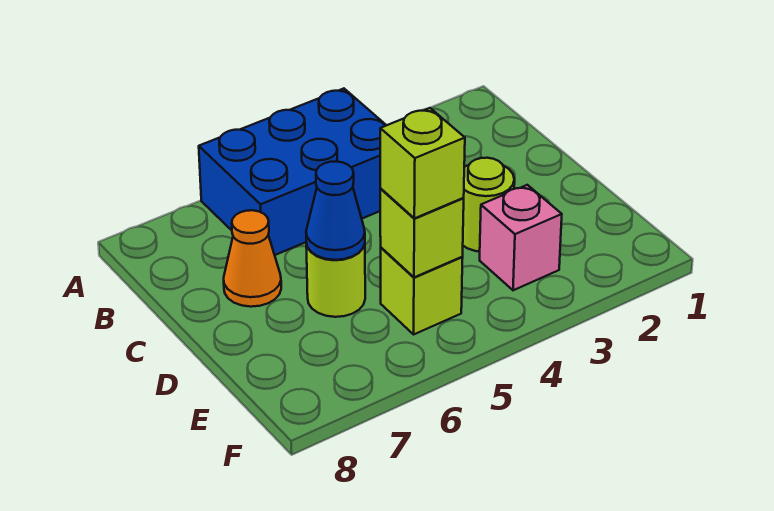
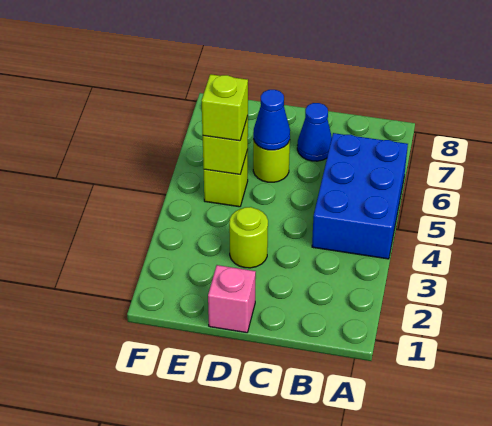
orange cone C7 level 1 -> blue cone C7 level 1
pink brick E3 level 1 -> pink brick D1 level 1

